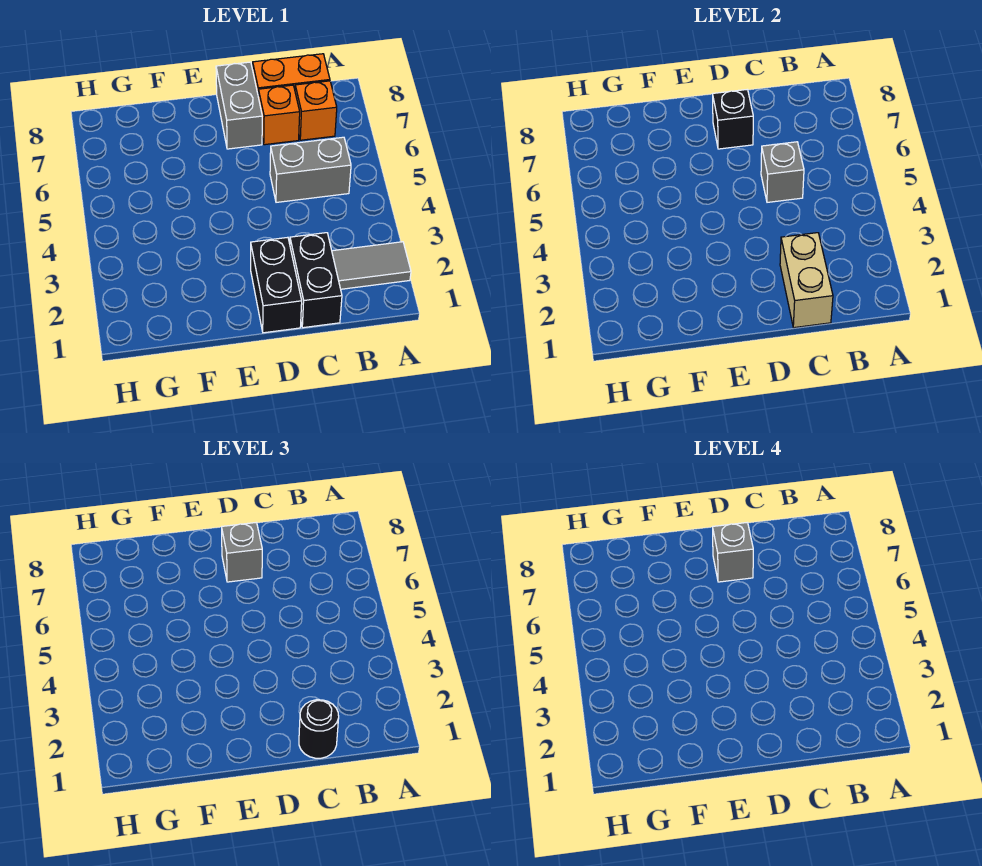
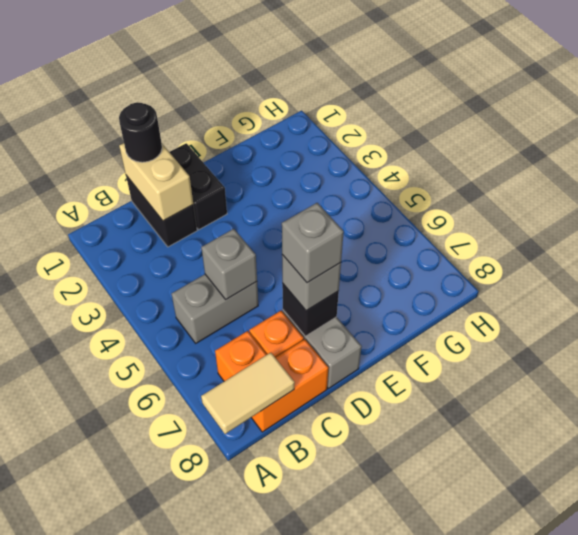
grey tile A2:B2 level 1 -> none
none -> tan tile A8:B8 level 2

